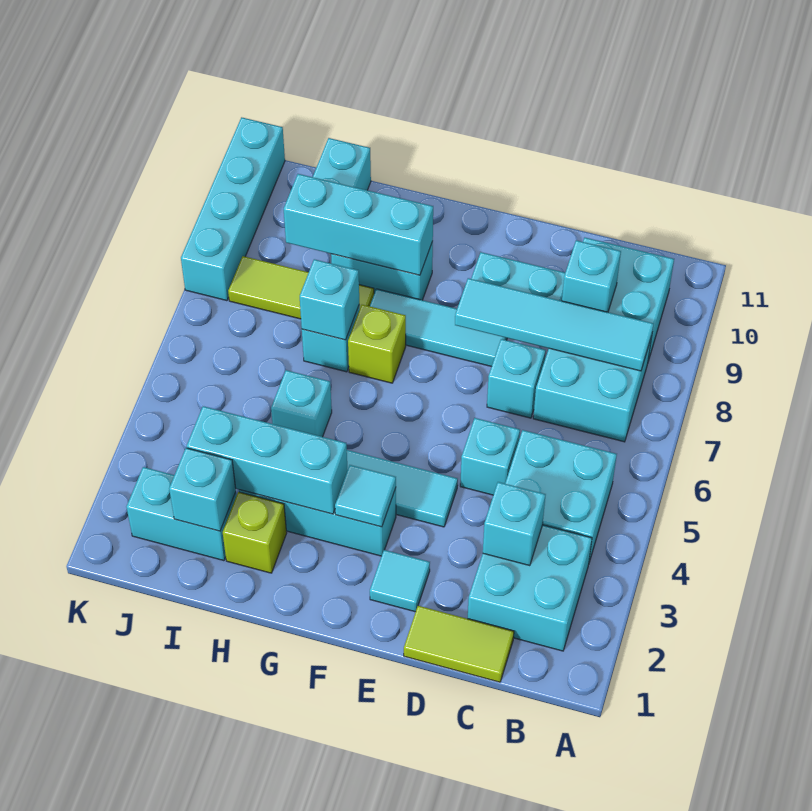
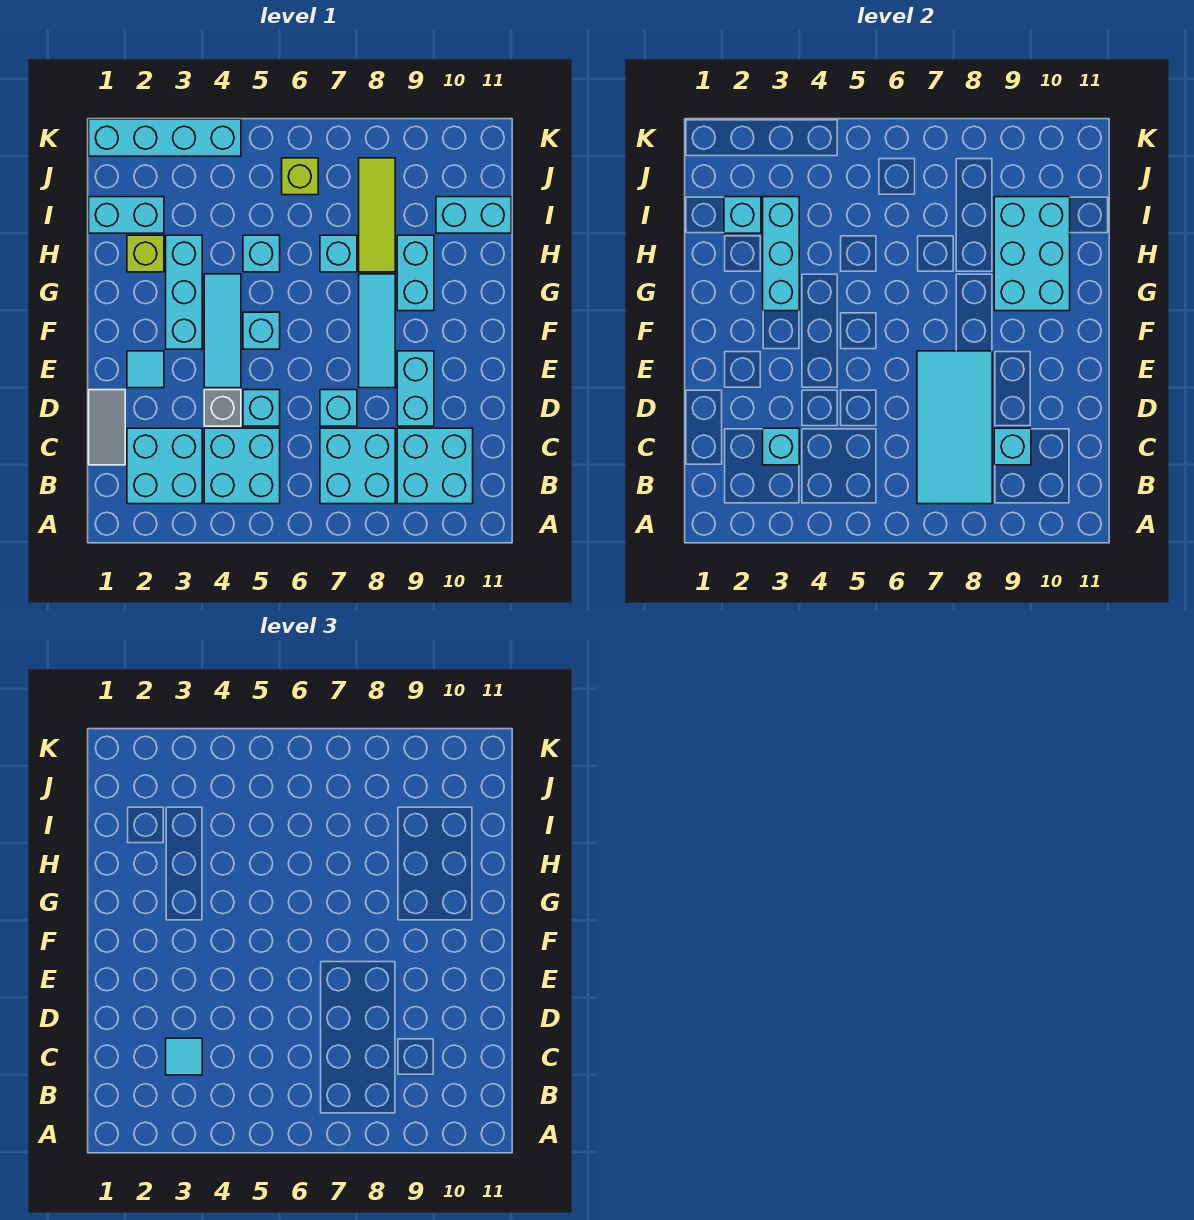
cyan tile B8:E8 level 2 -> cyan tile B7:E8 level 2
lime tile C1:D1 level 1 -> grey tile C1:D1 level 1
none -> grey brick D4 level 1
cyan tile F3 level 2 -> cyan tile C3 level 3
lime brick G7 level 1 -> lime brick J6 level 1
cyan brick G9:I9 level 2 -> cyan brick G9:I10 level 2
cyan brick H7 level 2 -> cyan brick F5 level 1
cyan brick I2:J2 level 1 -> cyan brick I1:I2 level 1
cyan brick K8:K11 level 1 -> cyan brick K1:K4 level 1

